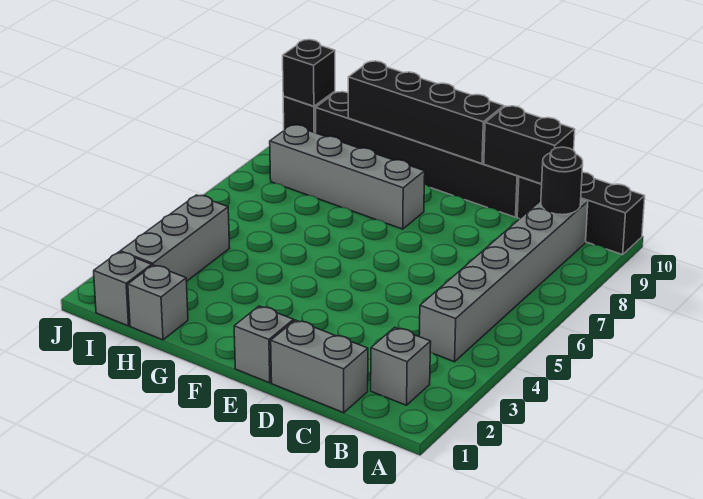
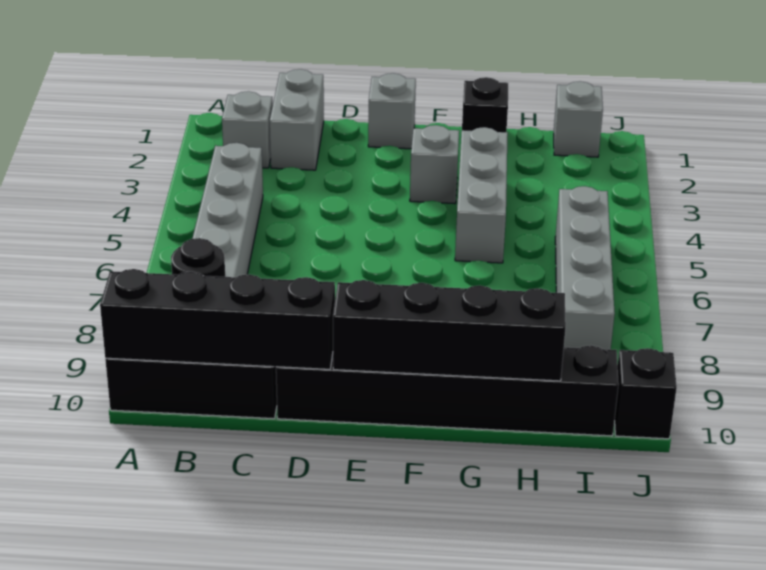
grey brick C1:D1 level 1 -> grey brick C1:C2 level 1
black brick C10:D10 level 2 -> black brick A10:D10 level 2
grey brick F8:I8 level 1 -> grey brick I5:I8 level 1
grey brick H1 level 1 -> grey brick F3 level 1
grey brick I2:I4 level 1 -> grey brick G3:G5 level 1
black brick J10 level 2 -> black brick G1 level 1

